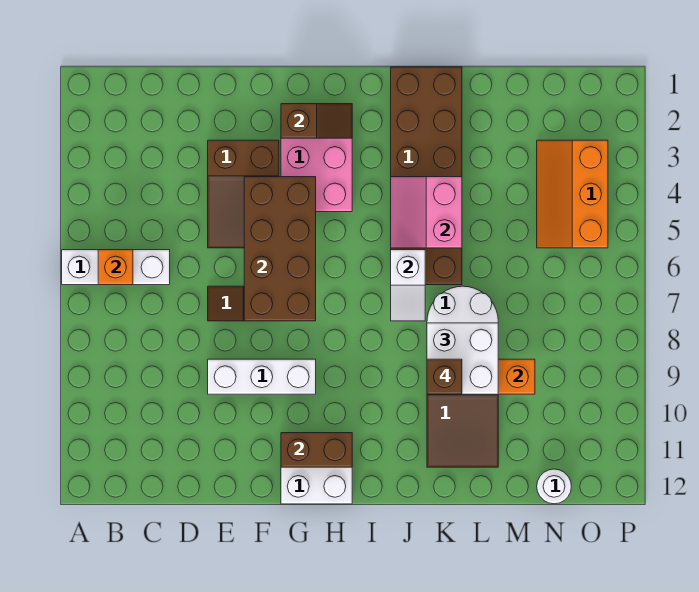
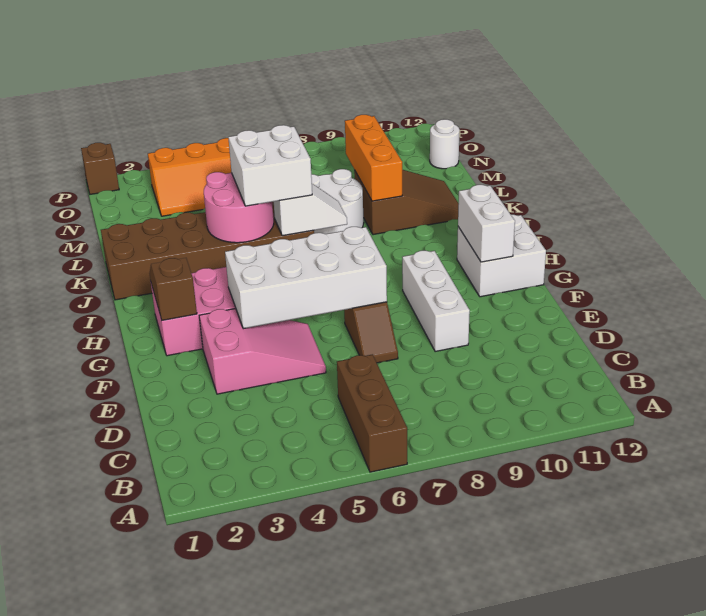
white brick A6:C6 level 1 -> brown brick A6:C6 level 1
orange brick B6 level 2 -> none
brown slope E3:F5 level 1 top 3 -> pink slope E3:F5 level 1 top 3
brown brick F4:G7 level 2 -> white brick F4:G7 level 2
brown brick G11:H11 level 2 -> white brick G11:H11 level 2
pink slope J4:K5 level 2 top K -> pink round brick J4:K5 level 2
white brick K8:L9 level 3 -> white brick J5:K6 level 3
brown brick K9 level 4 -> brown brick P1 level 1

